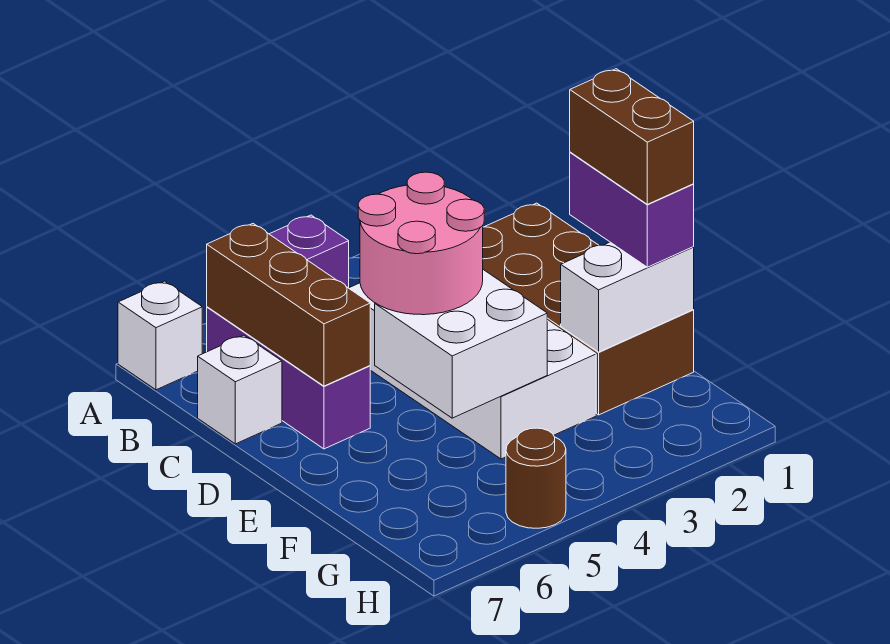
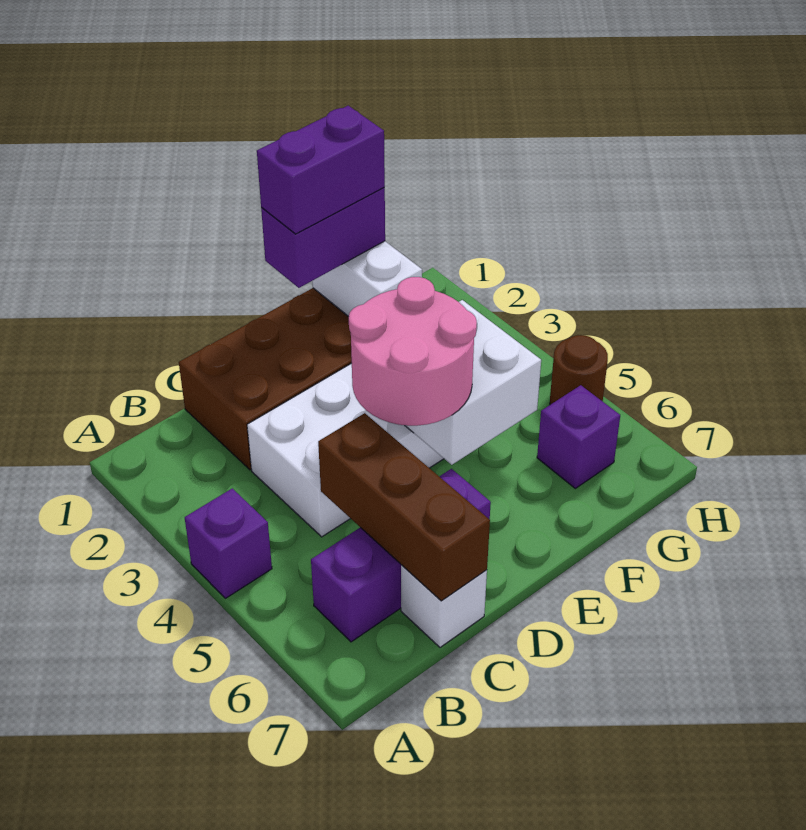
white brick A7 level 1 -> none
brown brick B6:D6 level 2 -> brown brick C5:C7 level 2
brown brick E1:F1 level 4 -> purple brick E1:F1 level 4
none -> purple brick G6 level 1

